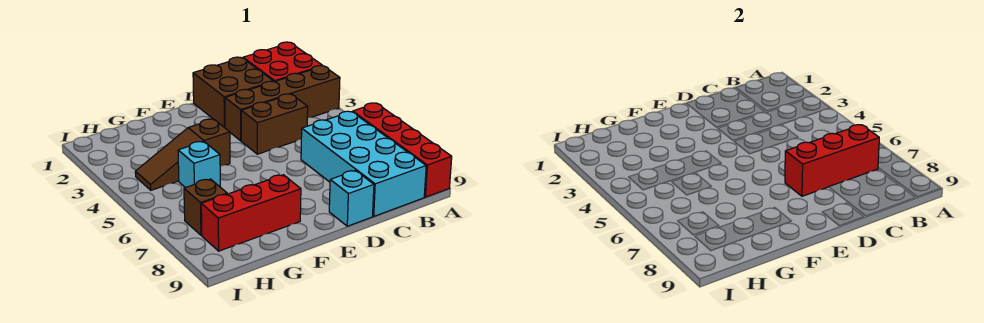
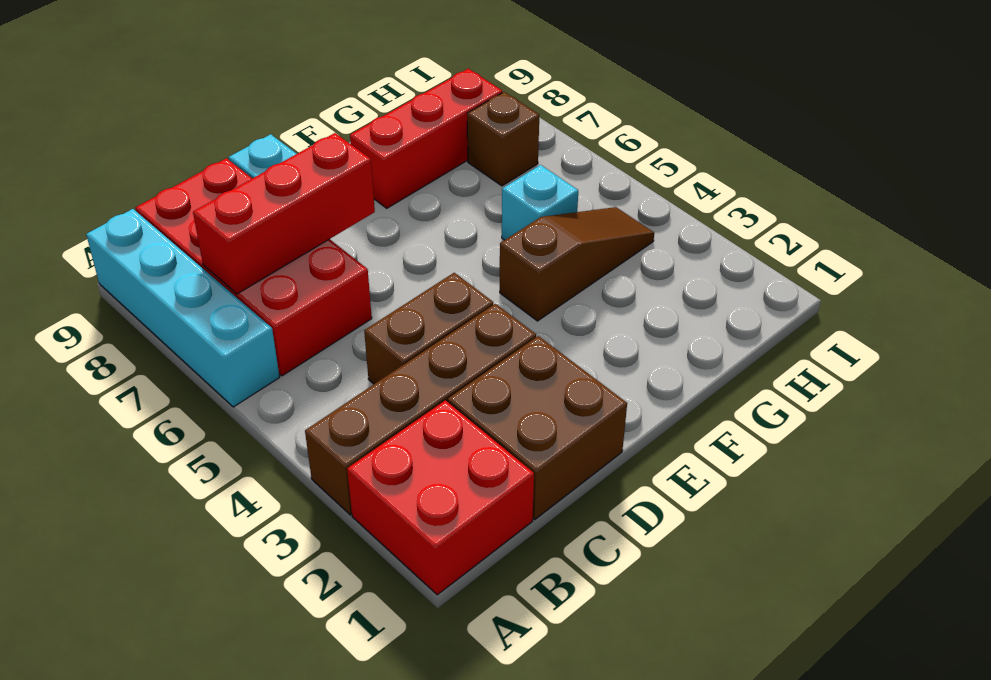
red brick A6:A9 level 1 -> cyan brick A6:A9 level 1
cyan brick B6:C9 level 1 -> red brick B6:C9 level 1

